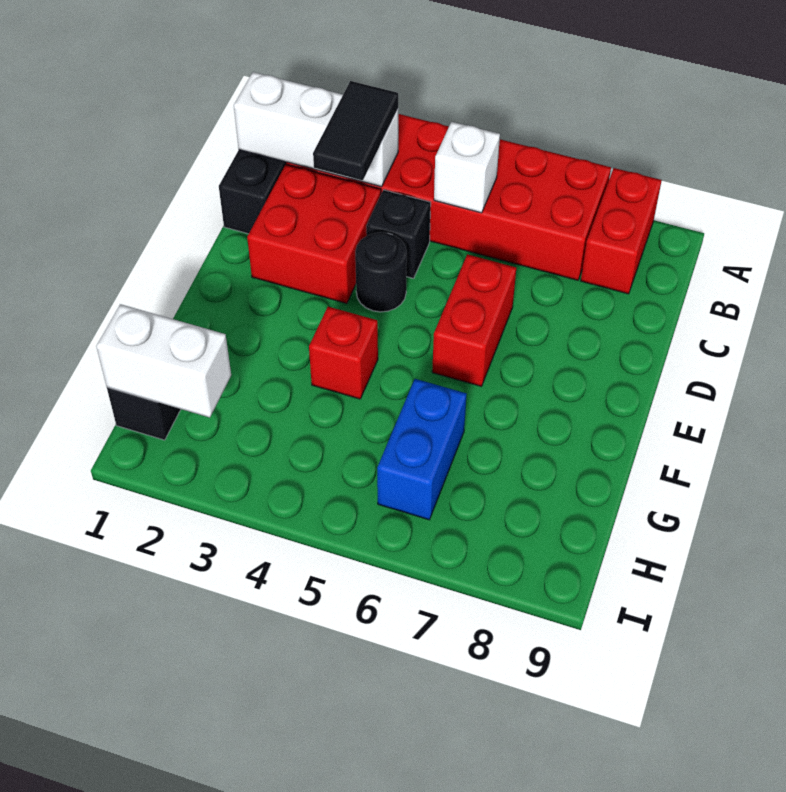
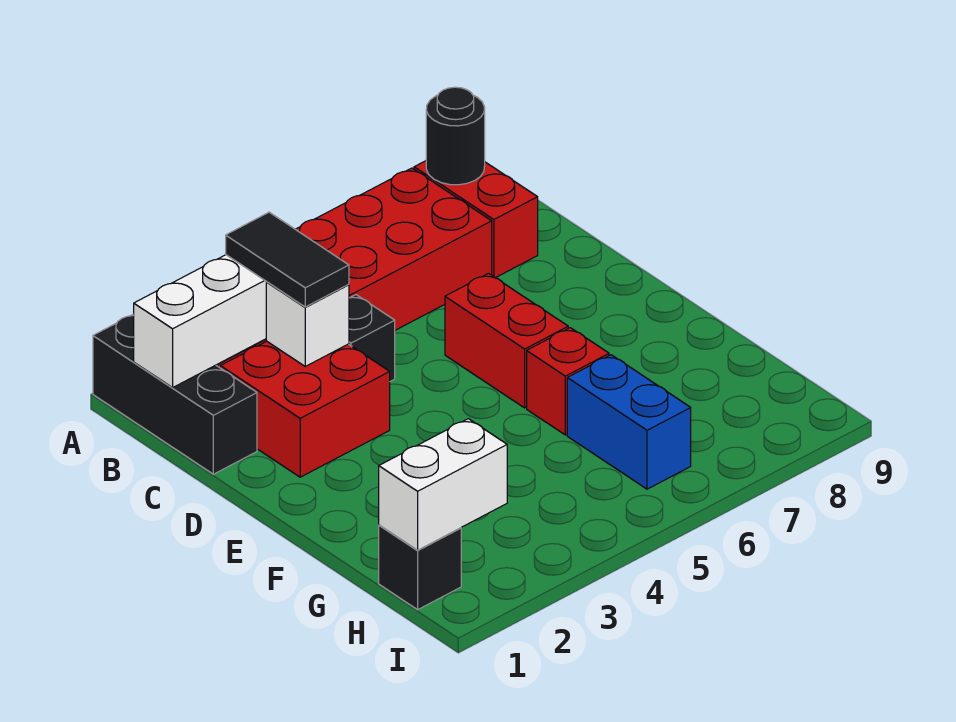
white brick B5 level 2 -> white brick C3 level 2
black round brick D4 level 1 -> black round brick A8 level 2
red brick F4 level 1 -> red brick F6 level 1

